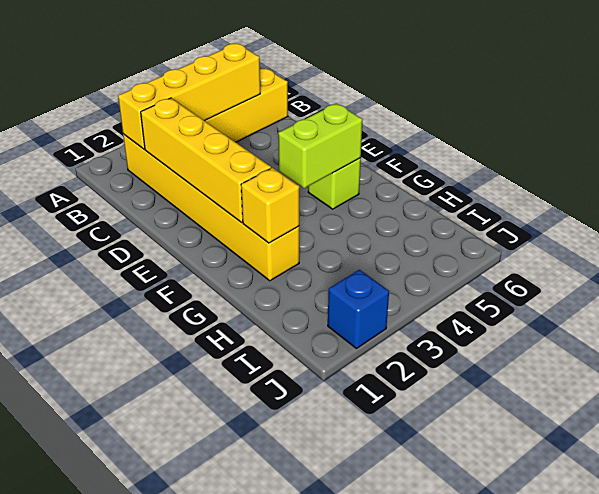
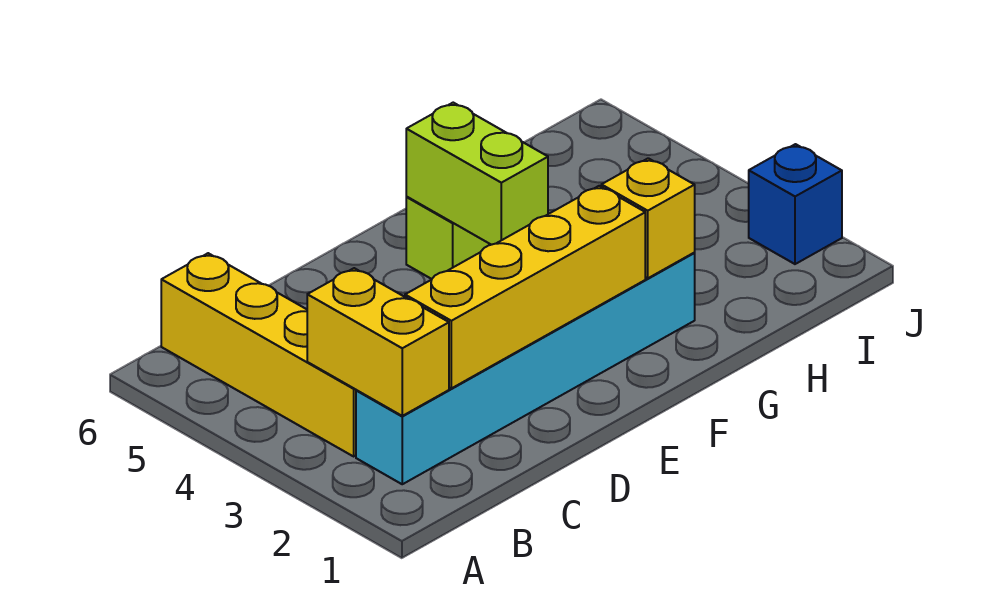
yellow brick B2:G2 level 1 -> cyan brick B2:G2 level 1
yellow brick B2:B5 level 2 -> yellow brick B2:B3 level 2

